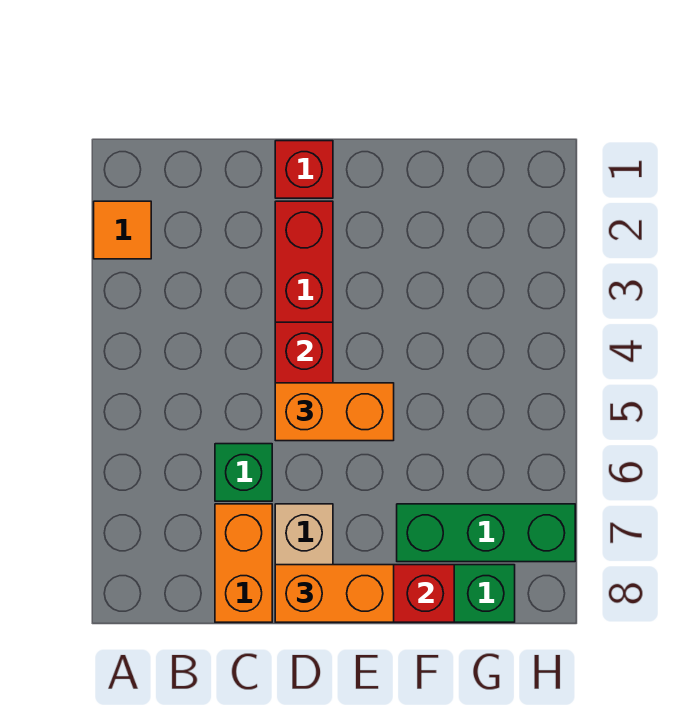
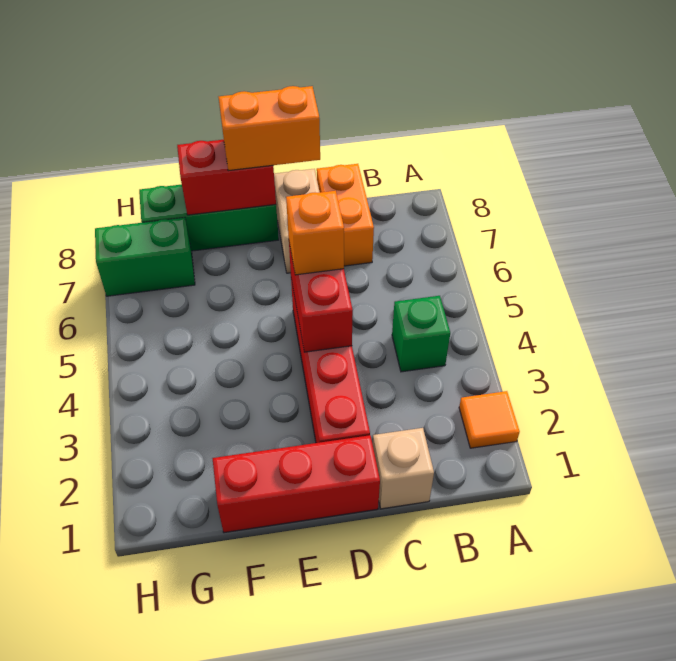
none -> tan brick C1 level 1
green brick C6 level 1 -> green brick B4 level 1
red brick D1 level 1 -> red brick D1:F1 level 1
orange brick D5:E5 level 3 -> orange brick D5 level 3
green brick F7:H7 level 1 -> green brick G7:H7 level 1

